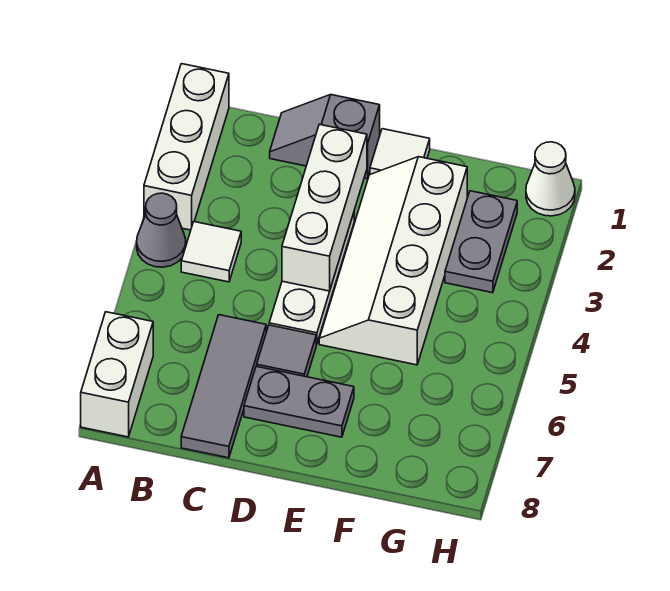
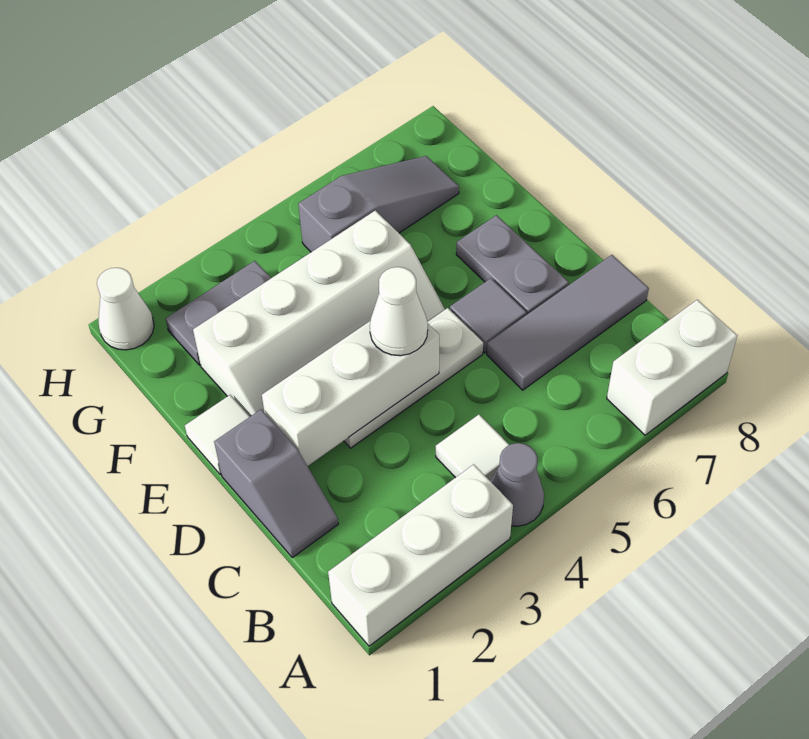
none -> white cone D4 level 3
none -> grey slope G5:G7 level 1 top 5

